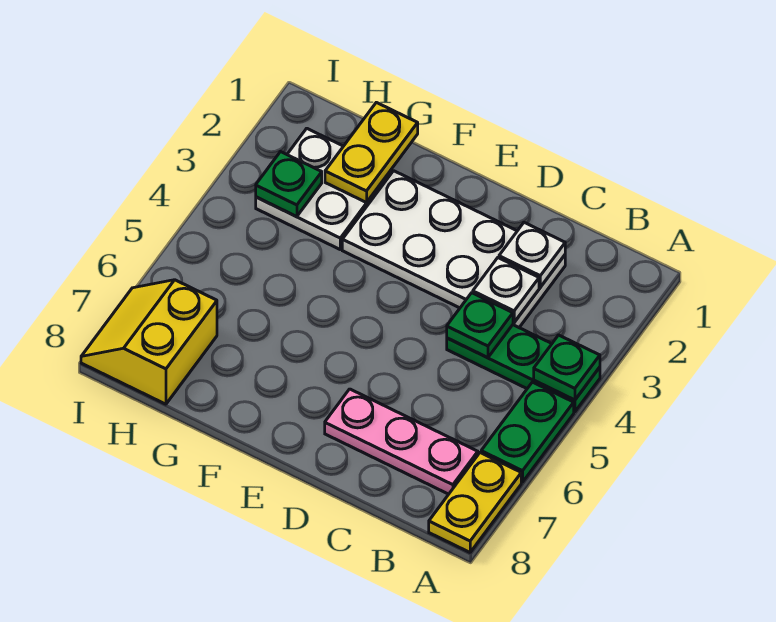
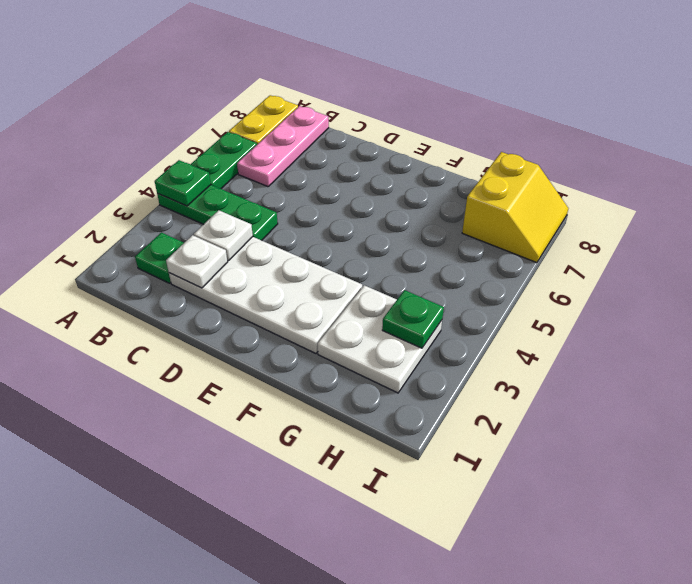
pink plate B7:D7 level 1 -> pink plate B6:B8 level 1
green plate C4 level 2 -> green plate B2 level 1
yellow plate G1:G2 level 2 -> none

